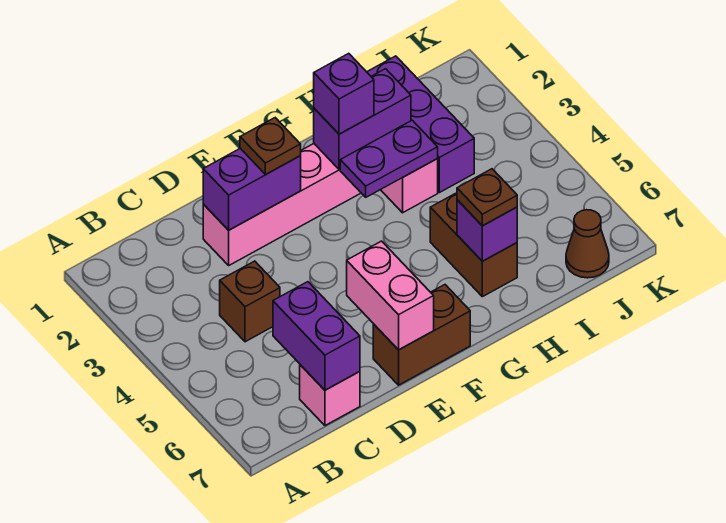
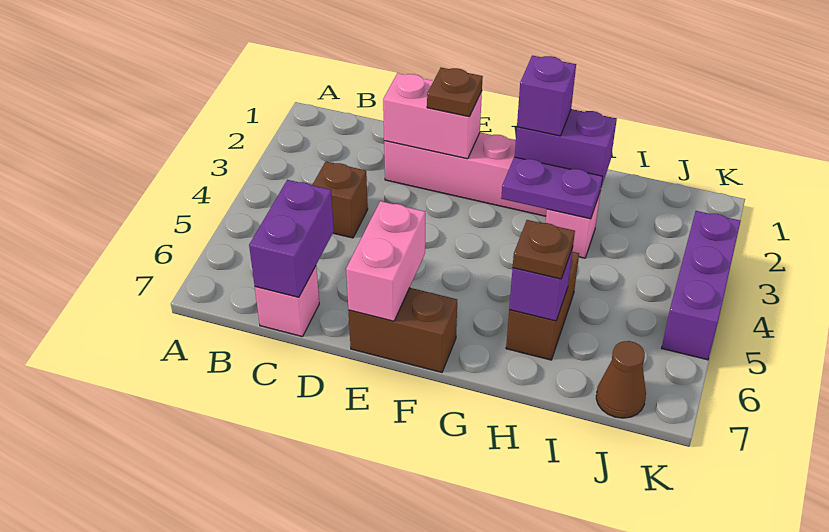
purple brick D2:E2 level 2 -> pink brick D2:E2 level 2
purple brick I1:I3 level 1 -> purple brick K3:K5 level 1

